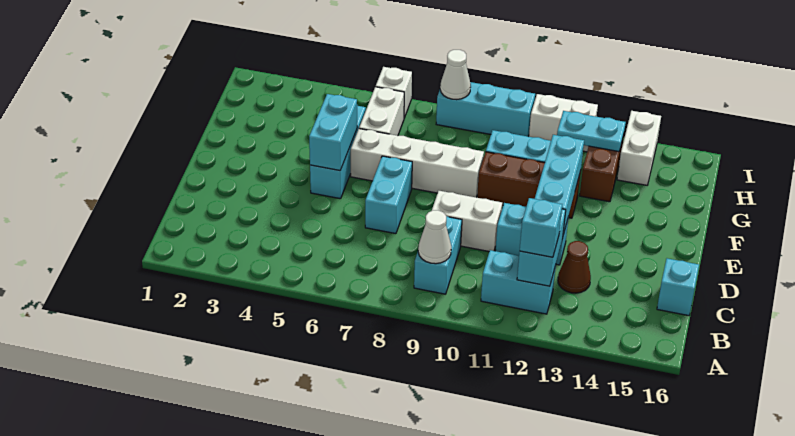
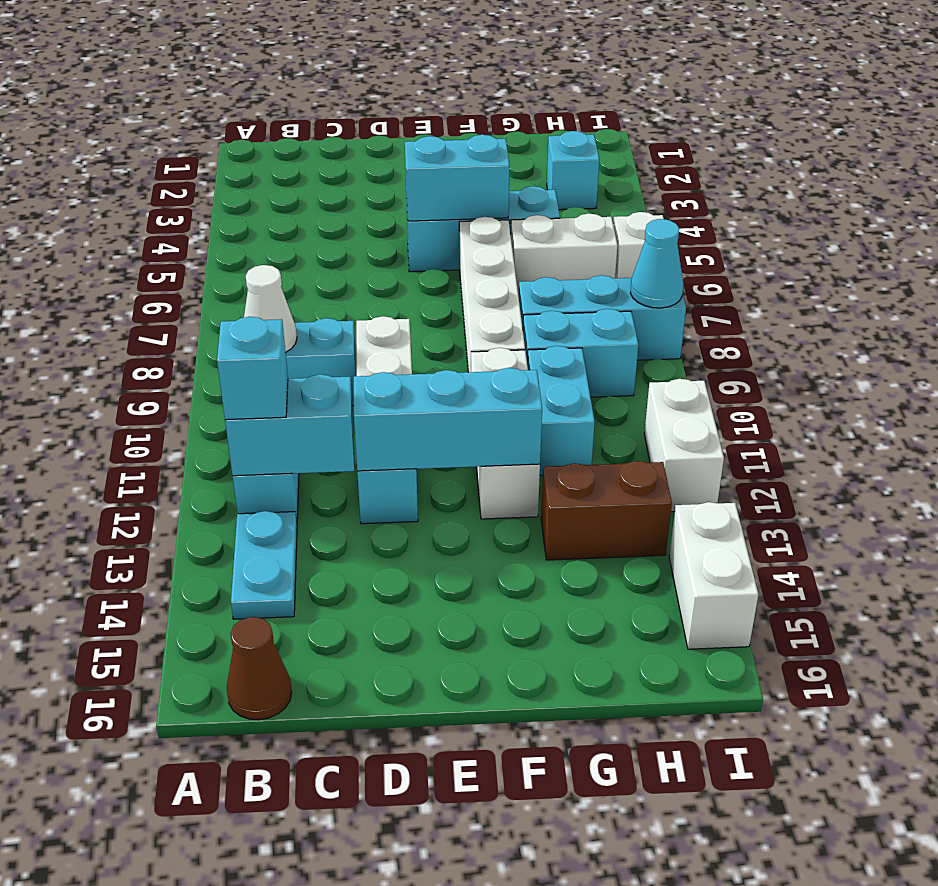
brown cone C13 level 1 -> brown cone B16 level 1
cyan brick C16 level 1 -> cyan brick H3 level 1
cyan brick D7:E7 level 1 -> cyan brick G9:H9 level 1
brown brick F10:F12 level 1 -> white brick F10:F12 level 1
cyan plate H12:H13 level 2 -> cyan plate B13:B14 level 1
white brick H14:I14 level 1 -> white brick I14:I15 level 1
cyan brick I8:I10 level 1 -> cyan brick G8:I8 level 1
white cone I8 level 2 -> cyan cone I8 level 2

